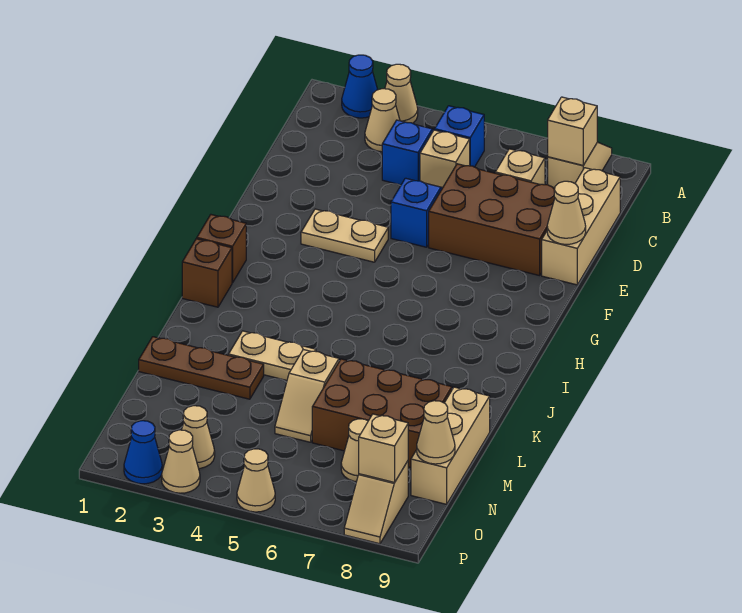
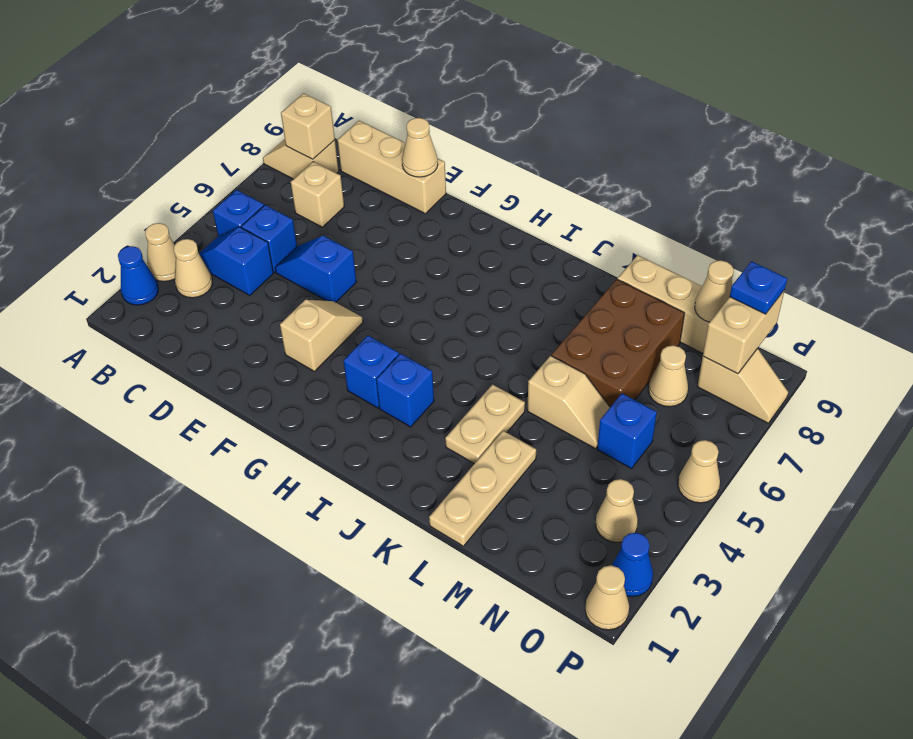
tan brick C5 level 1 -> blue brick C5 level 1
brown brick D6:E8 level 1 -> none
tan plate F3:F4 level 1 -> tan slope F3:F4 level 1 top 3
brown brick H1 level 1 -> none
none -> blue brick H3 level 1
brown brick I1 level 1 -> none
none -> blue brick I3 level 1
brown plate L1:L3 level 1 -> tan plate L1:L3 level 1
none -> blue brick N5 level 1
tan brick O8 level 2 -> tan brick O8:O9 level 2
none -> blue plate O9 level 3
tan cone P3 level 1 -> tan cone P1 level 1

